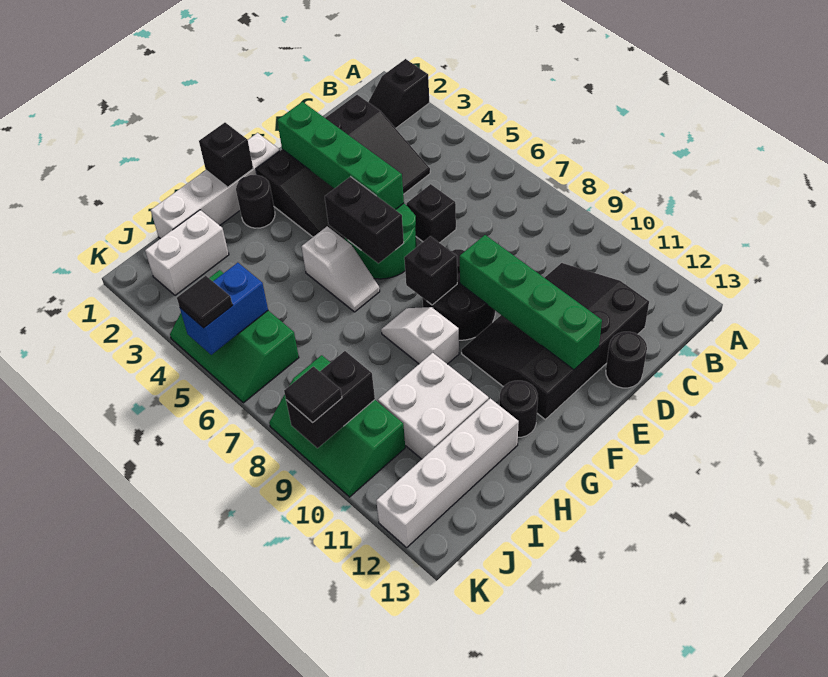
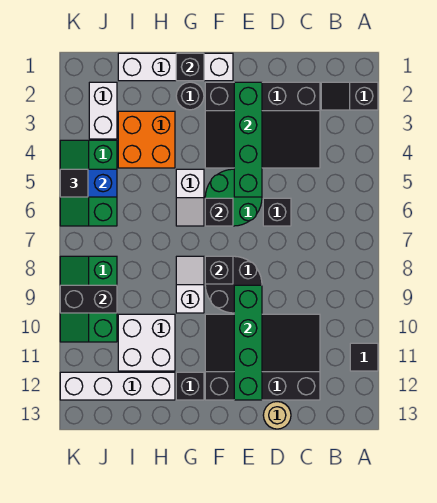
black round brick D13 level 1 -> tan round brick D13 level 1
black brick F5:F6 level 2 -> black brick F6 level 2
black round brick G12 level 1 -> black brick G12 level 1
none -> orange brick H3:I4 level 1
white brick I2:J2 level 1 -> white brick J2:J3 level 1
black tile K9 level 3 -> black tile A11 level 1

